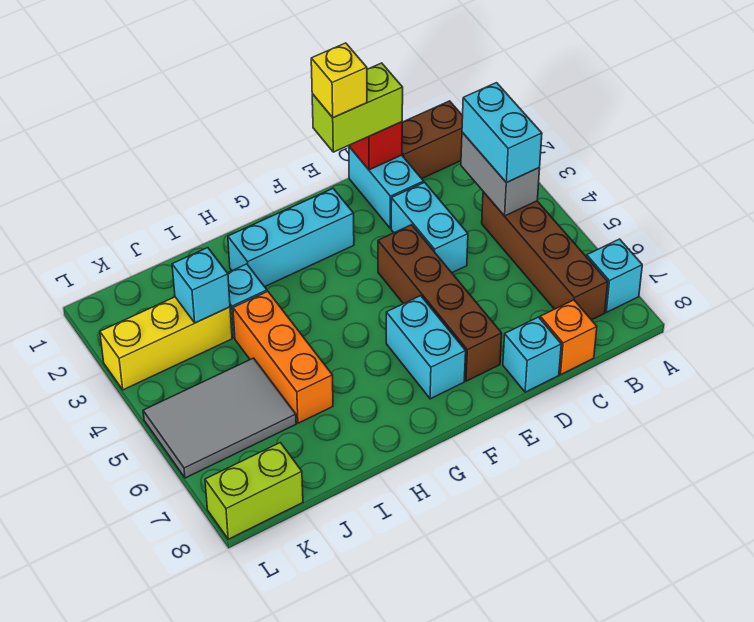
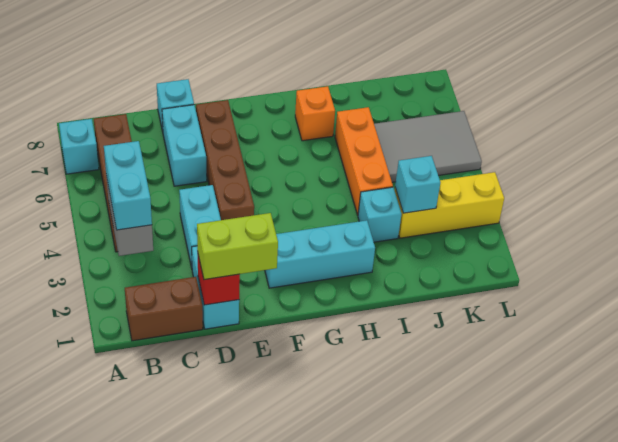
orange brick C8 level 1 -> orange brick H7 level 1
yellow brick E1 level 4 -> none
cyan brick F6:F7 level 1 -> cyan brick D6:D7 level 1
lime brick K8:L8 level 1 -> none

